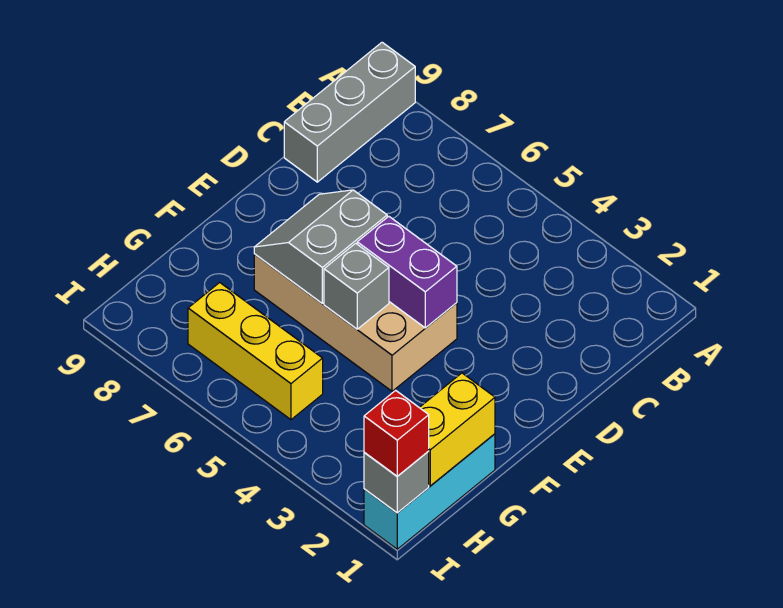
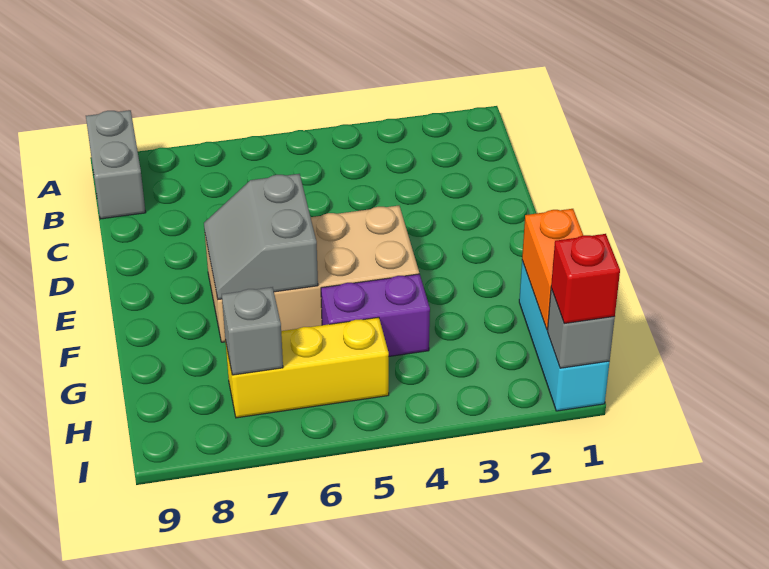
grey brick A9:C9 level 1 -> grey brick A9:B9 level 1
purple brick E4:E5 level 2 -> purple brick G4:G5 level 1
grey brick F5 level 2 -> grey brick H7 level 2
yellow brick G1:H1 level 2 -> orange brick G1:H1 level 2

